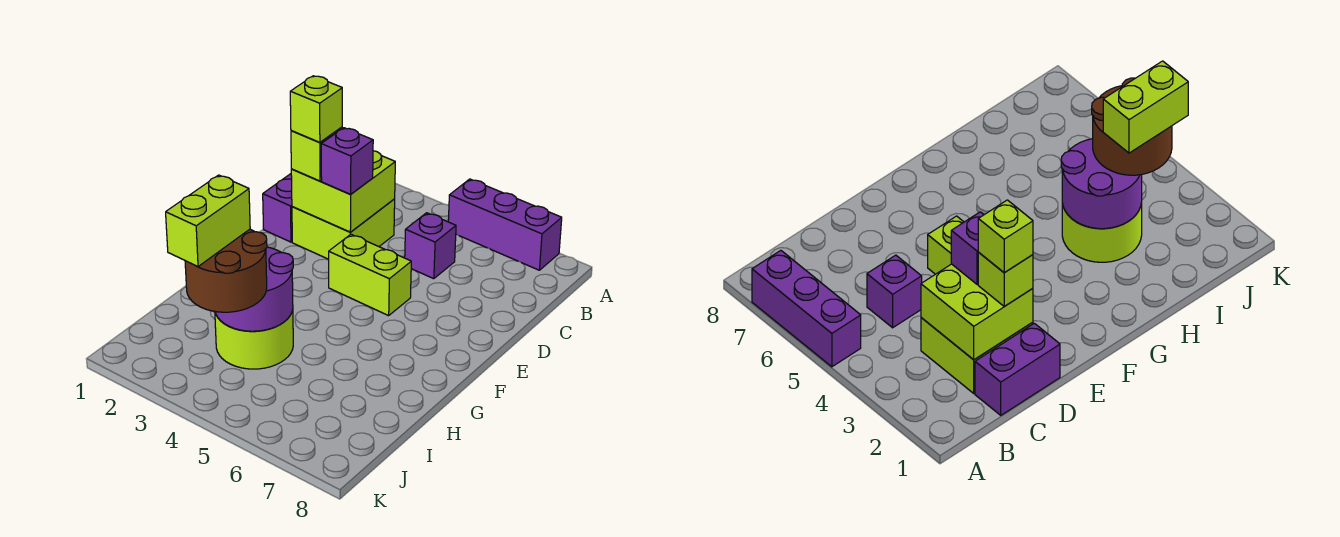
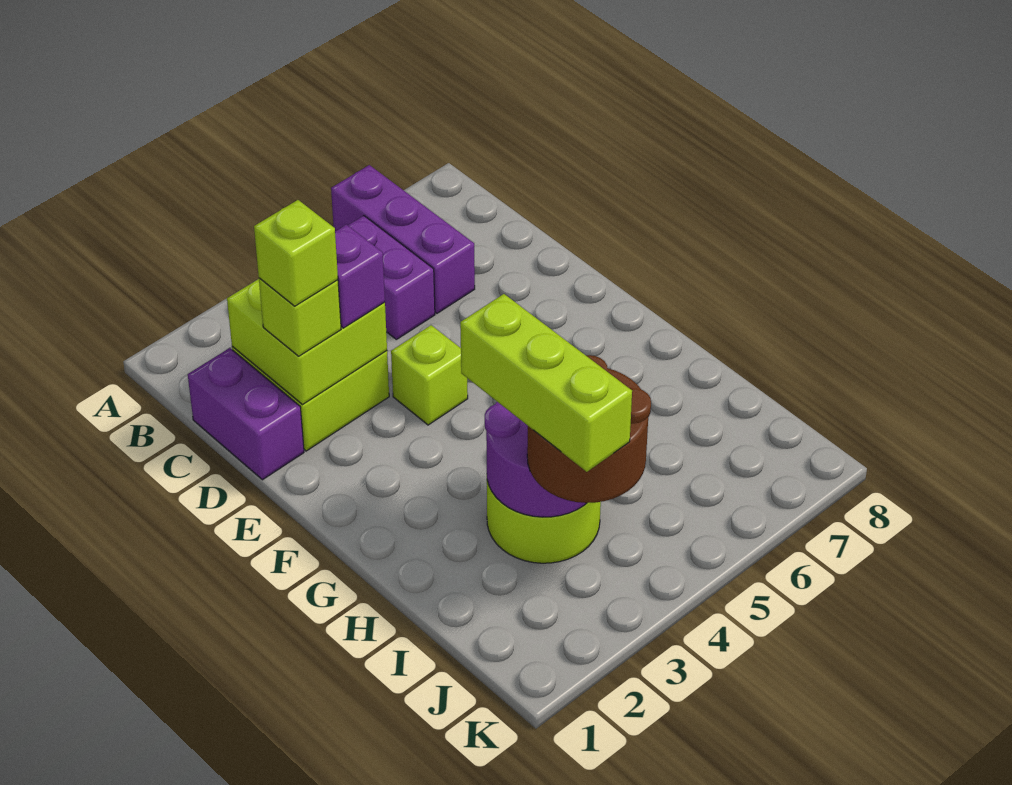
purple brick A5:A7 level 1 -> purple brick A6:C6 level 1
purple brick C5 level 1 -> purple brick B5:C5 level 1
lime brick E4:E5 level 1 -> lime brick E4 level 1
lime brick I3:J3 level 4 -> lime brick H3:J3 level 4

